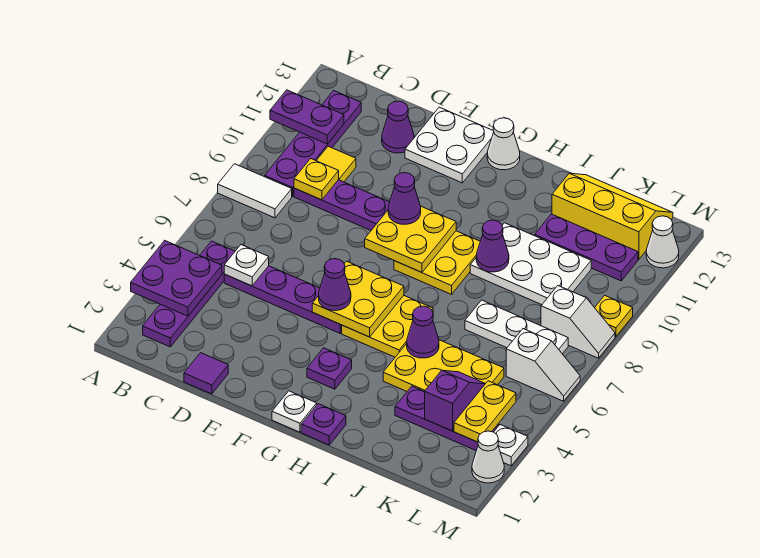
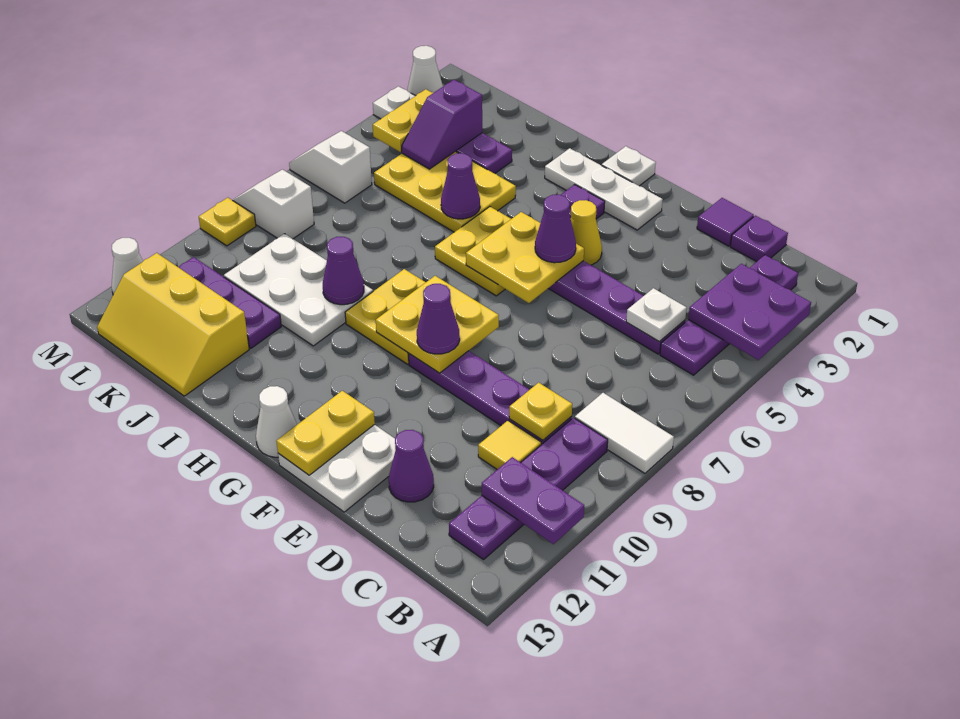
none -> yellow cone F4 level 1
none -> yellow plate F12:F13 level 2
purple plate H1 level 1 -> purple plate C1 level 1
white plate J7:L7 level 1 -> white plate F2:H2 level 1

